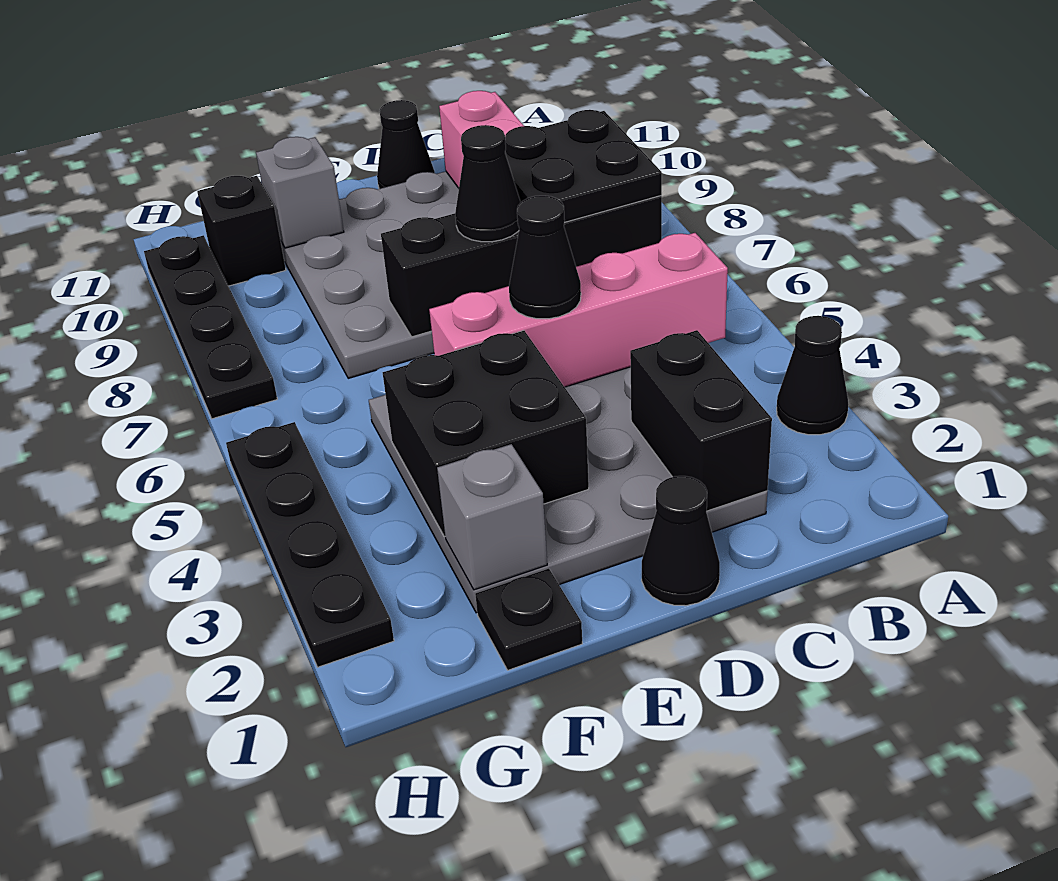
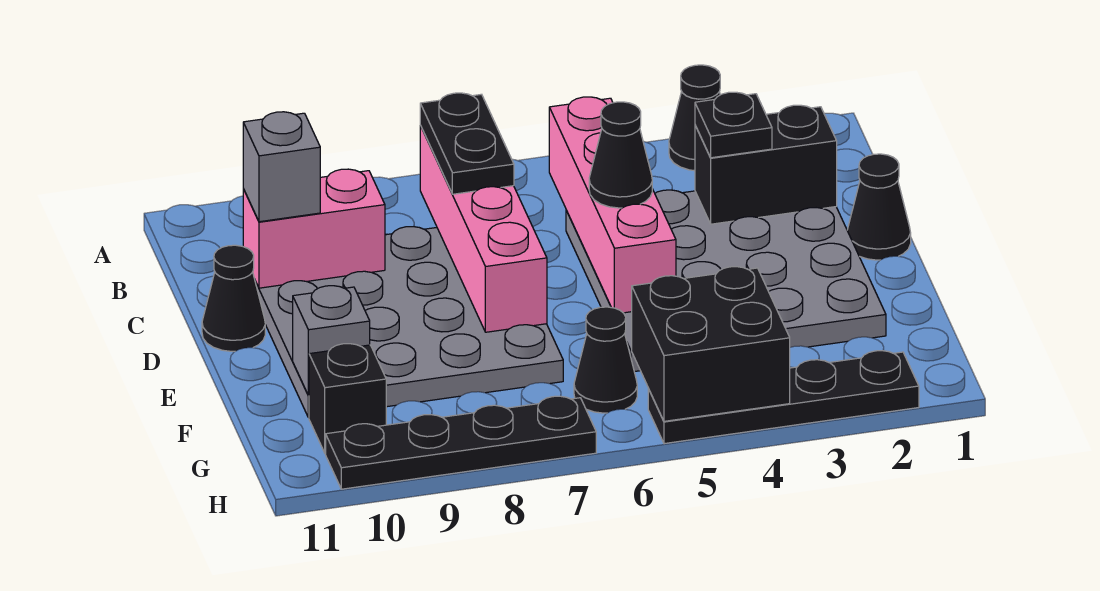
black brick B7:E7 level 2 -> pink brick B7:E7 level 2
black plate B7:C8 level 3 -> black plate B7:C7 level 3
black cone D7 level 3 -> black cone G6 level 1
black brick E3:F4 level 2 -> black brick G4:H5 level 2
black plate F1 level 1 -> black plate C3 level 3
grey brick F2 level 2 -> grey brick C10 level 3

